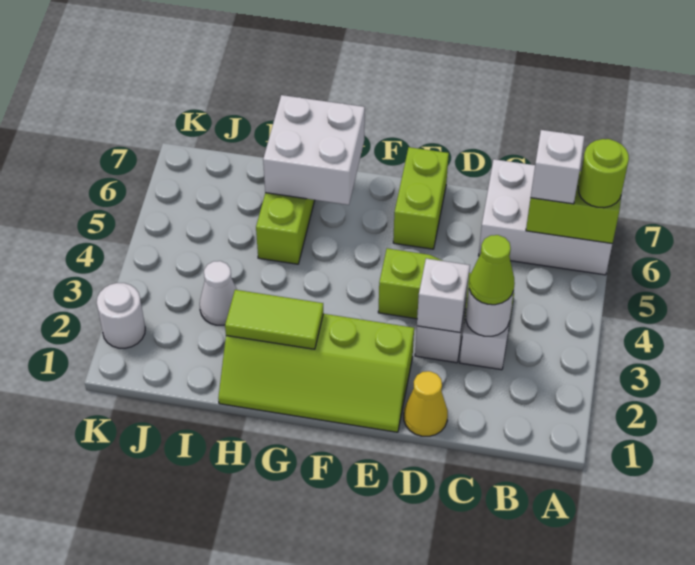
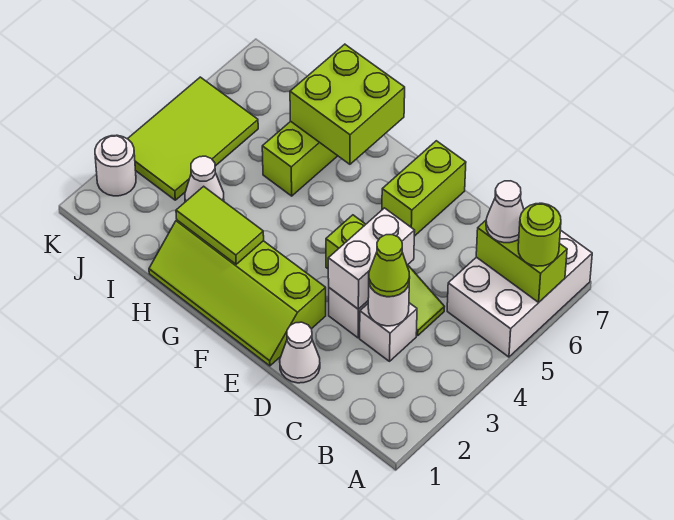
white brick A6:C7 level 1 -> white brick A5:B7 level 1
white brick B6 level 3 -> white cone B6 level 3
yellow cone D1 level 1 -> white cone D1 level 1
white brick D3 level 2 -> white brick D3:D4 level 2
white brick G6:H7 level 2 -> lime brick G6:H7 level 2
none -> lime tile J3:K5 level 1

